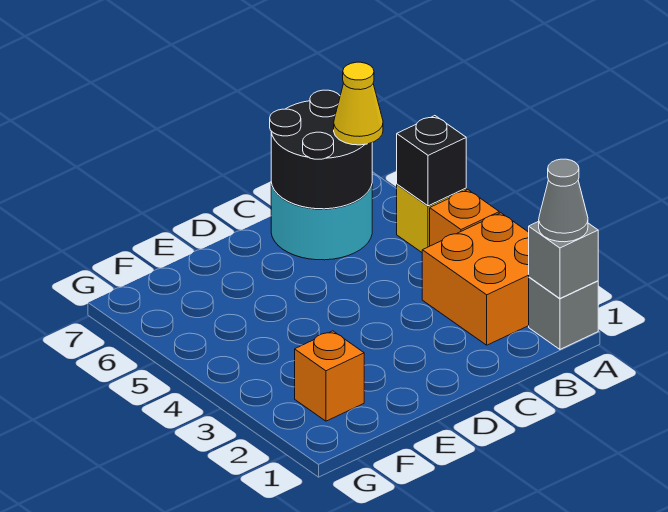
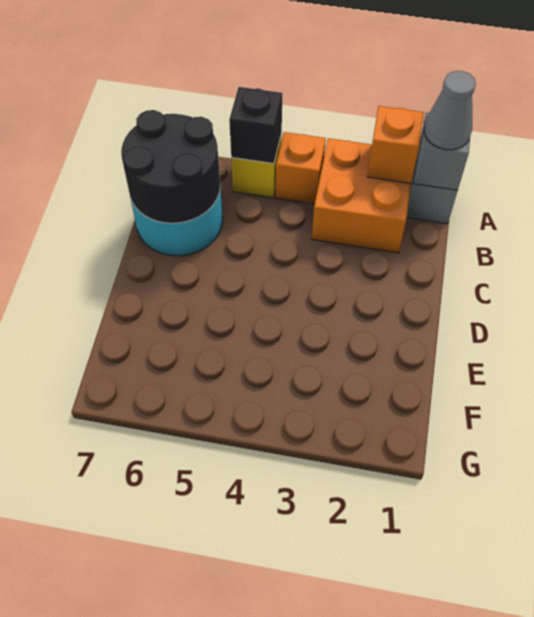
yellow cone B6 level 3 -> none
orange brick F2 level 1 -> orange brick A2 level 2

